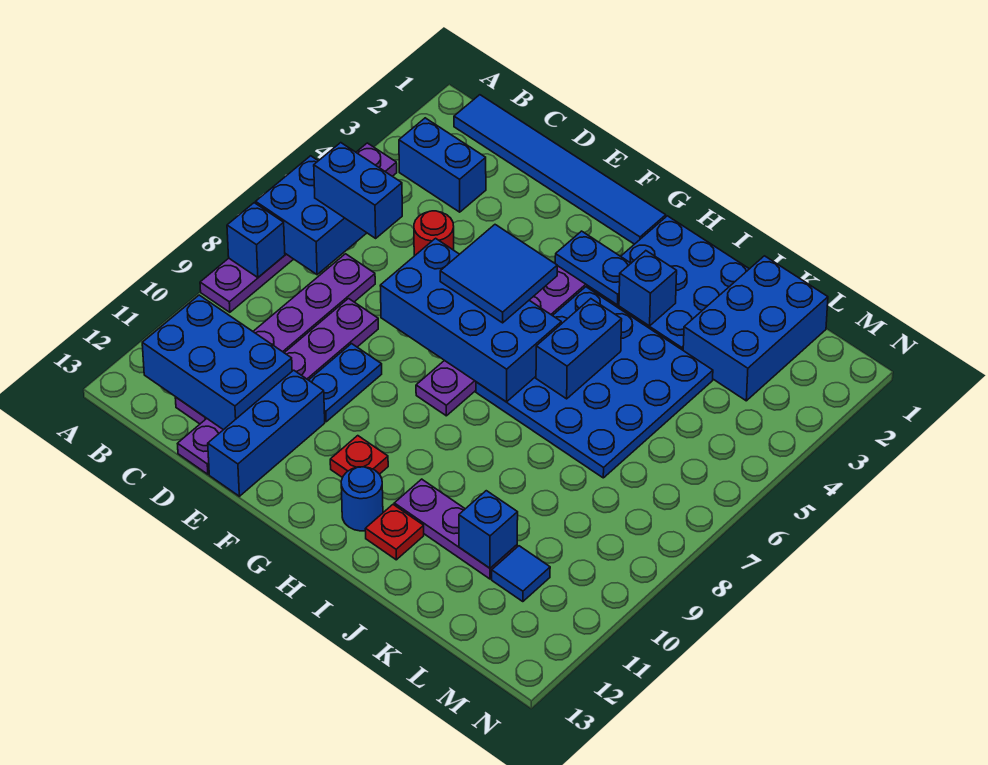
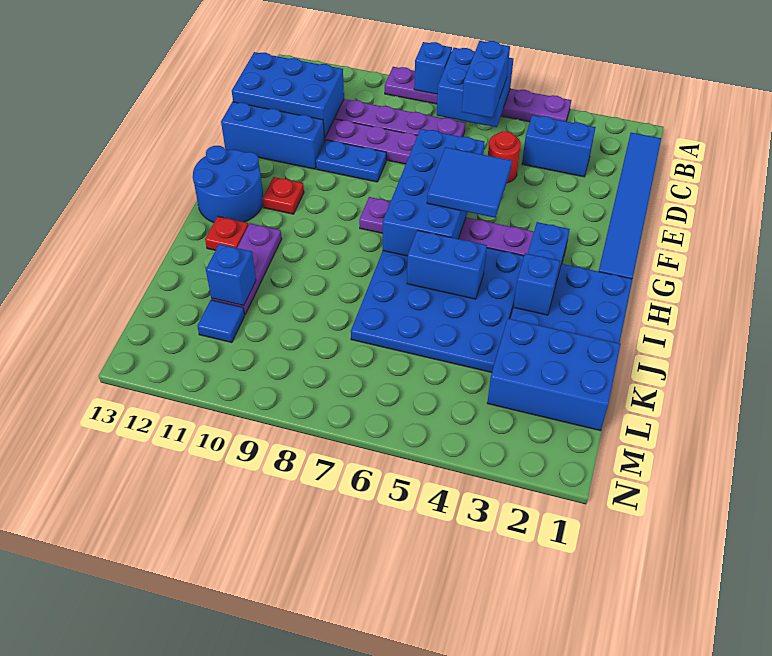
blue brick B3:C3 level 1 -> blue brick C3:C4 level 1
blue brick B11:D12 level 2 -> blue brick C11:D13 level 2
blue round brick H12 level 1 -> blue round brick G12:H13 level 1

